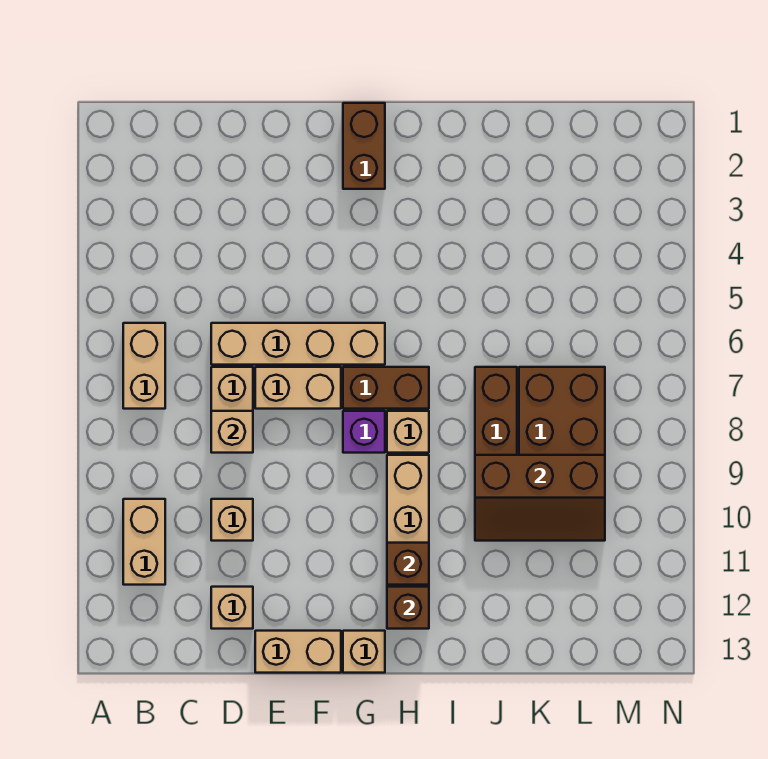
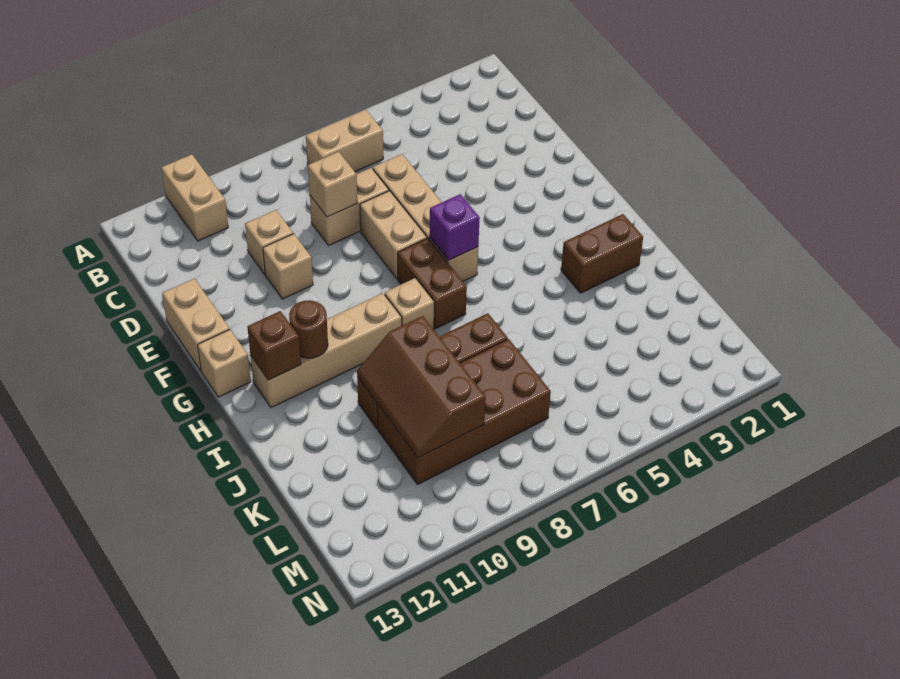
tan brick B10:B11 level 1 -> tan brick A11:B11 level 1
tan brick D12 level 1 -> tan brick E10 level 1
brown brick G1:G2 level 1 -> brown brick I2:I3 level 1
purple brick G8 level 1 -> purple brick G6 level 2
brown brick H11 level 2 -> brown round brick H11 level 2

